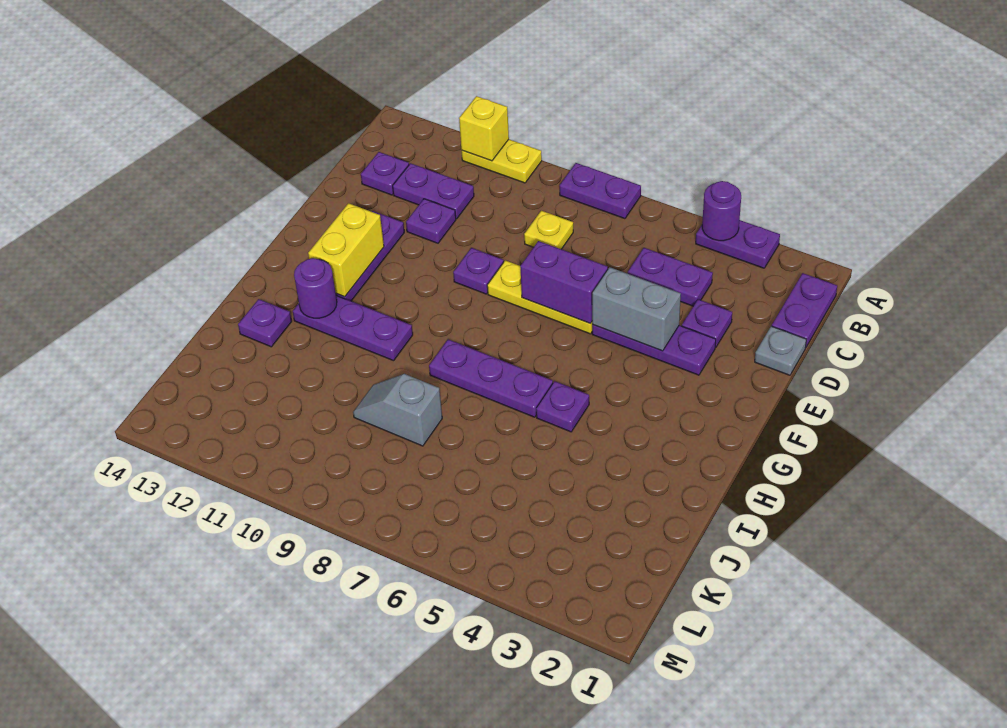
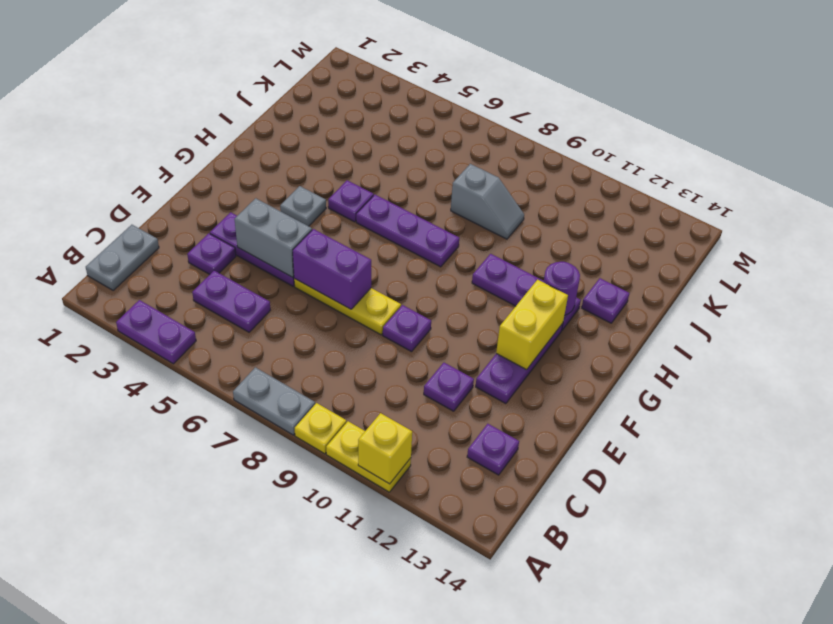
purple round brick A4 level 2 -> none
purple plate A7:A8 level 1 -> grey plate A7:A8 level 1
purple plate B1:C1 level 1 -> grey plate B1:C1 level 1
yellow plate C8 level 1 -> yellow plate A9 level 1
purple plate C11:C12 level 1 -> none
grey plate D1 level 1 -> grey plate G4 level 1

